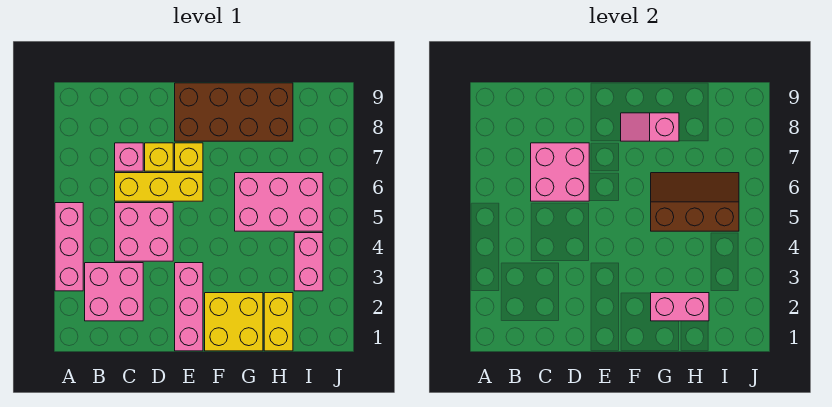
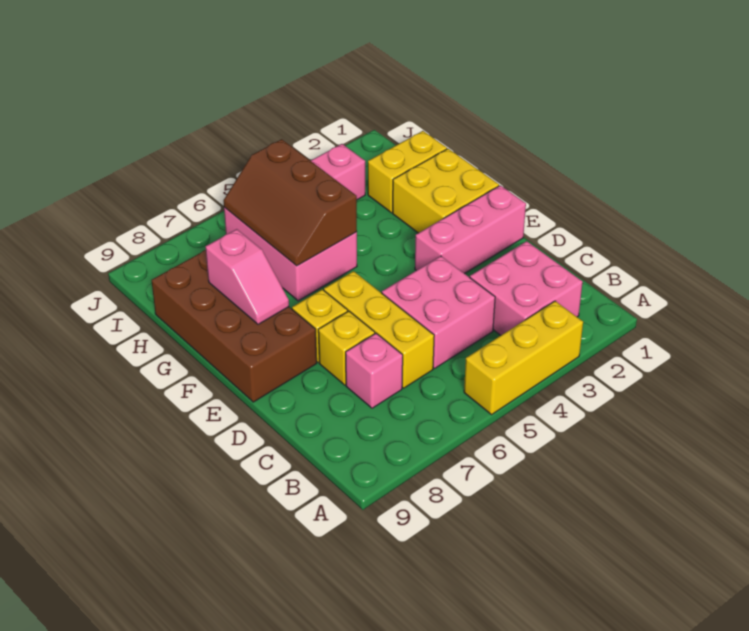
pink brick A3:A5 level 1 -> yellow brick A3:A5 level 1
pink brick C6:D7 level 2 -> none
pink brick G2:H2 level 2 -> none

